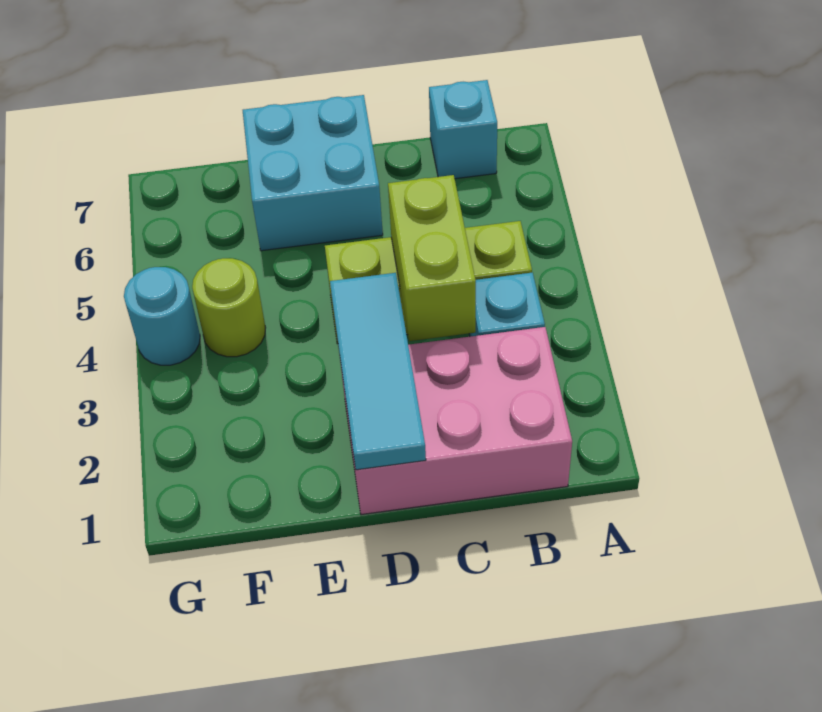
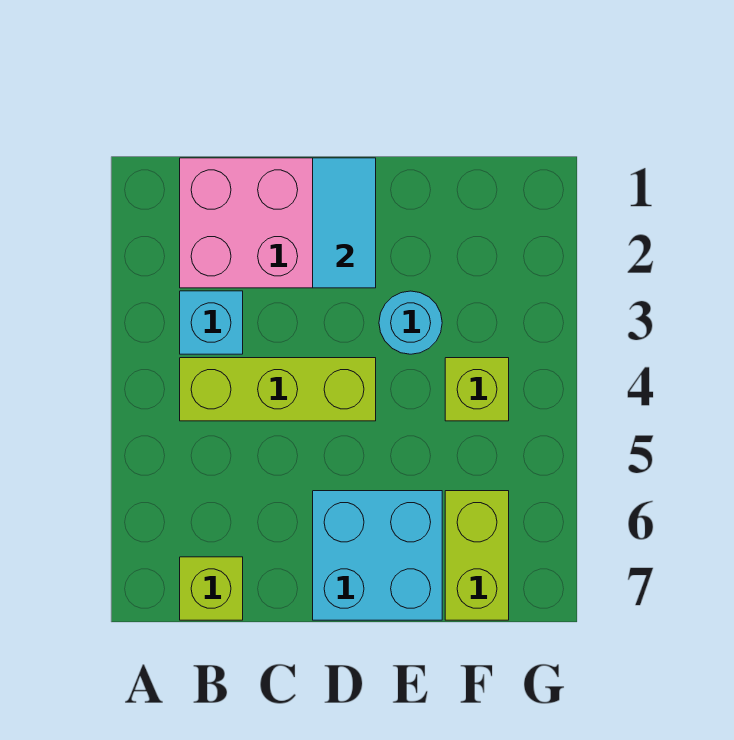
cyan brick B7 level 1 -> lime brick B7 level 1
lime brick C3:C4 level 2 -> lime brick F6:F7 level 1
cyan tile D1:D3 level 2 -> cyan tile D1:D2 level 2
lime round brick F4 level 1 -> lime brick F4 level 1
cyan round brick G4 level 1 -> cyan round brick E3 level 1

